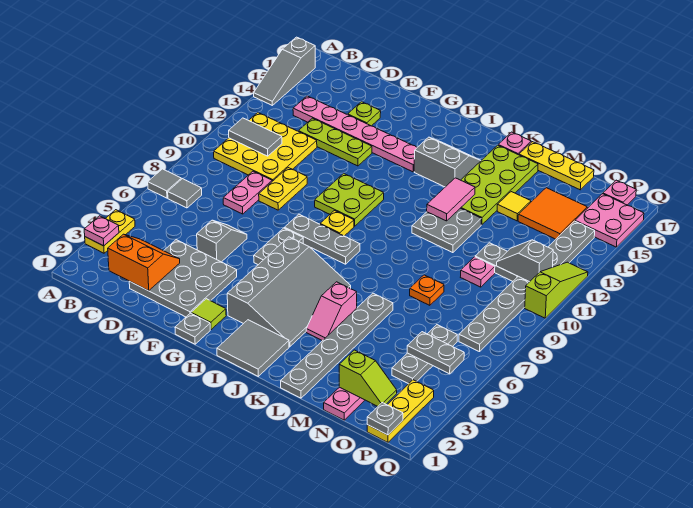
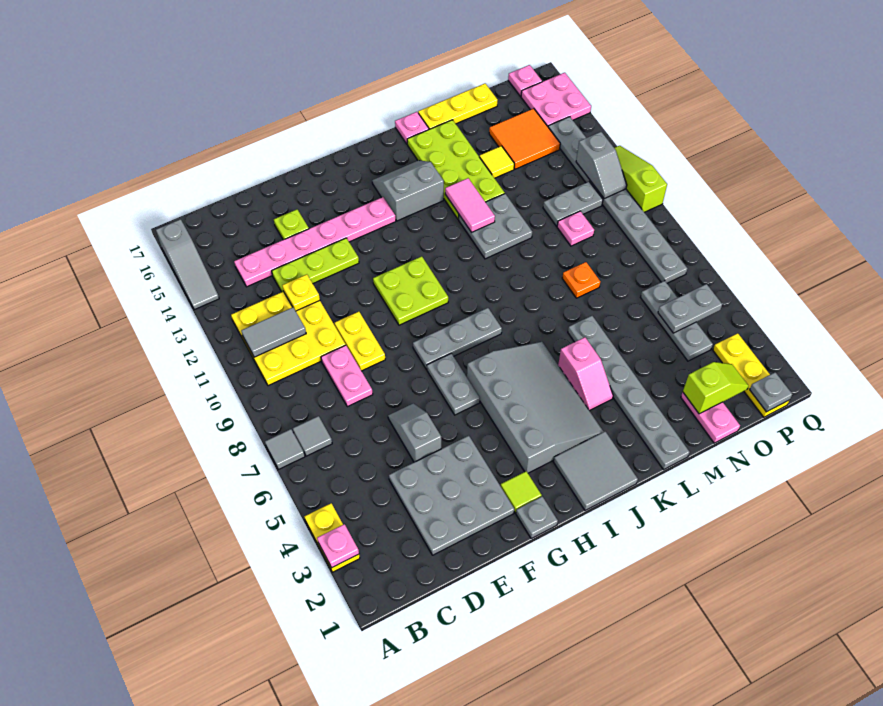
orange slope C2:D3 level 2 top 2 -> none
yellow plate H9 level 1 -> yellow plate D12 level 2
grey slope O11:P11 level 2 top P -> grey slope P11:P12 level 2 top 12

